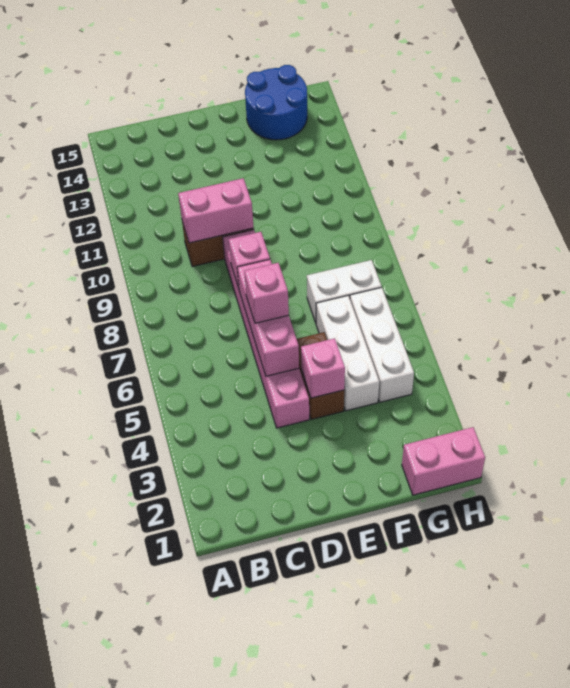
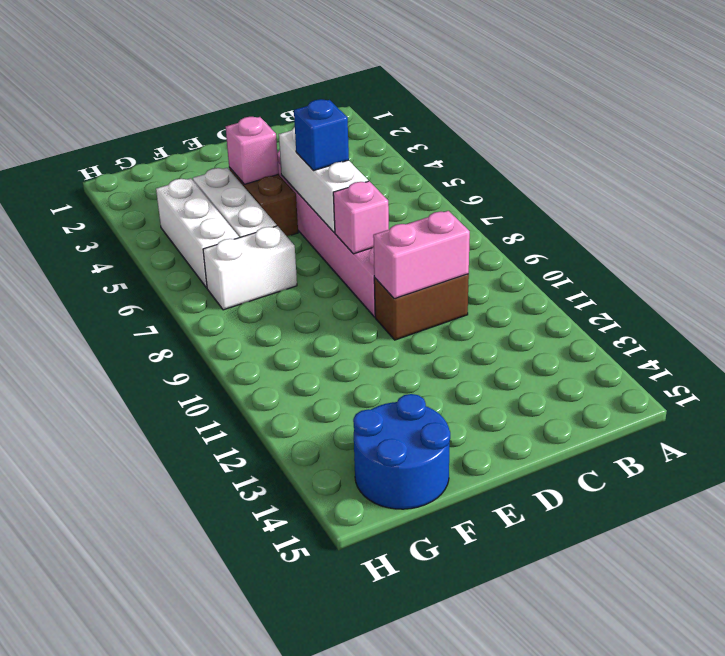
pink brick D5:D7 level 2 -> white brick D5:D7 level 2
pink brick D6 level 3 -> blue brick D6 level 3
pink brick G1:H1 level 1 -> none

